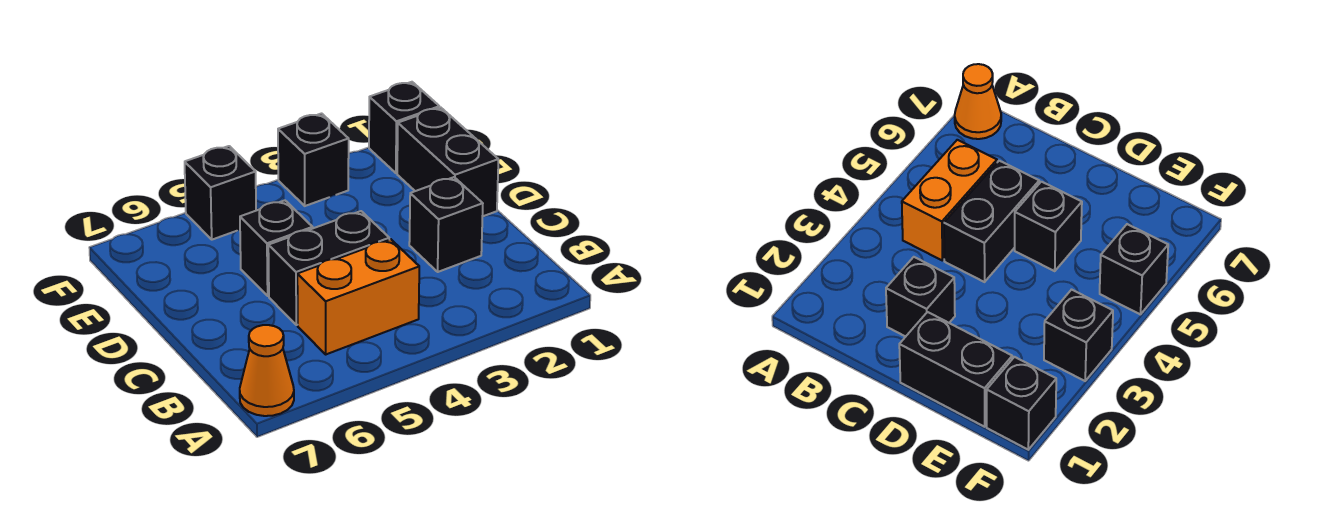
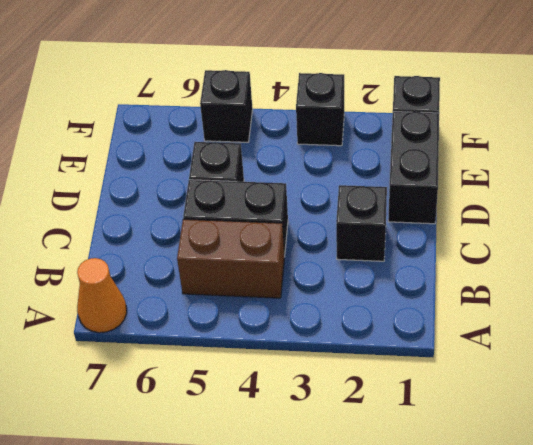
orange brick B4:B5 level 1 -> brown brick B4:B5 level 1

